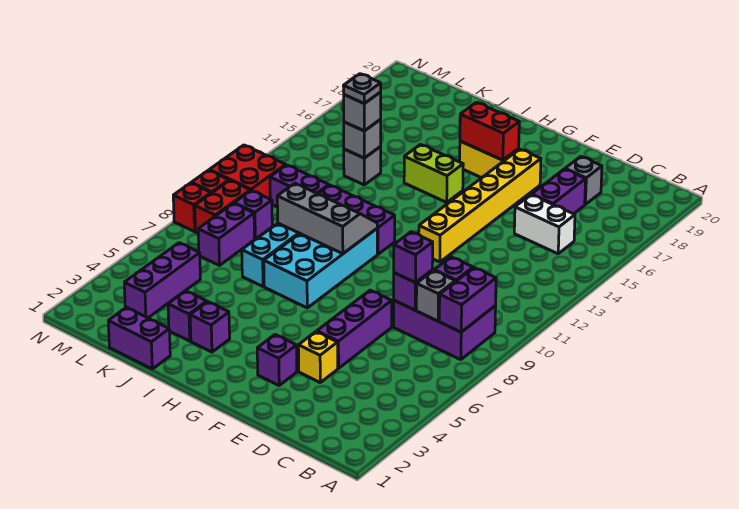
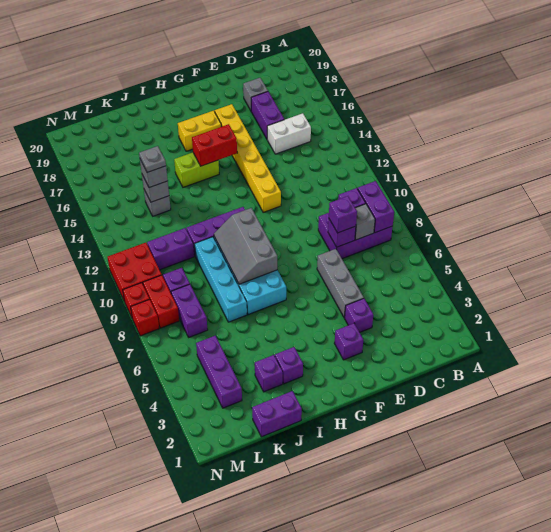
yellow brick E4 level 1 -> purple brick E4 level 1
purple brick E5:E7 level 1 -> grey brick E5:E7 level 1
red brick G17:H17 level 2 -> red brick G15:H15 level 2
grey slope H9:J10 level 2 top 9 -> grey slope H8:I10 level 2 top H

